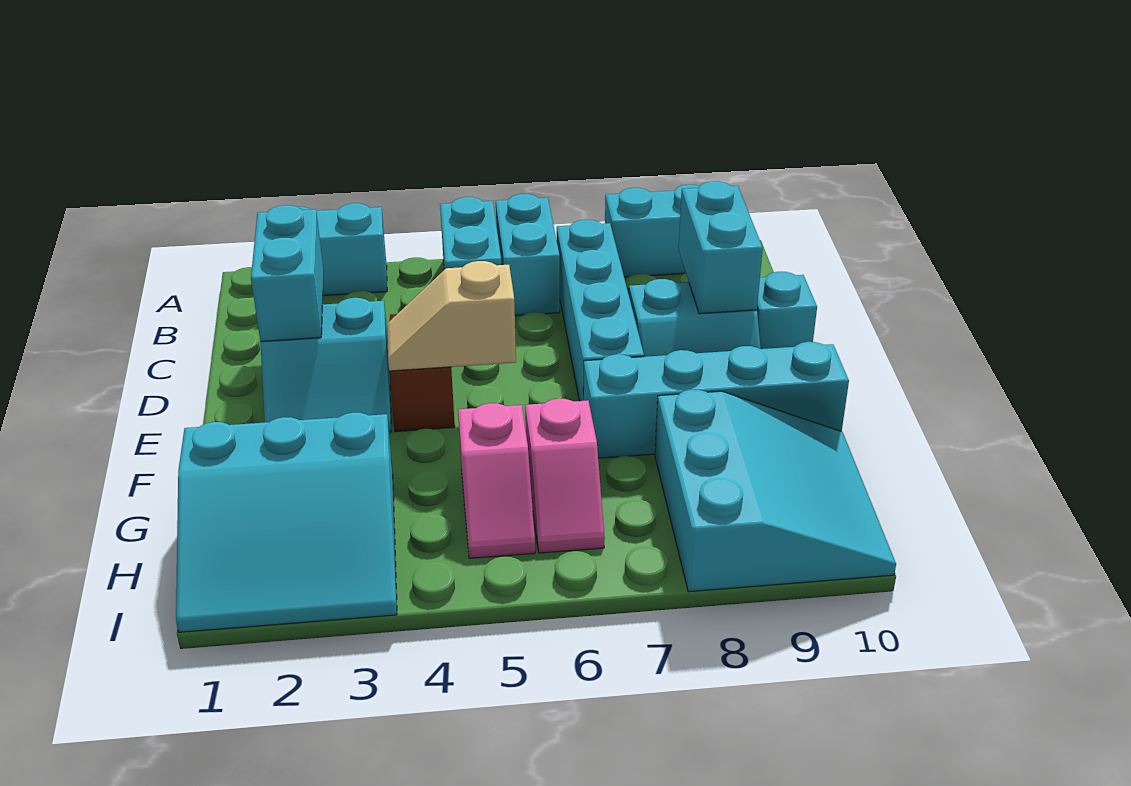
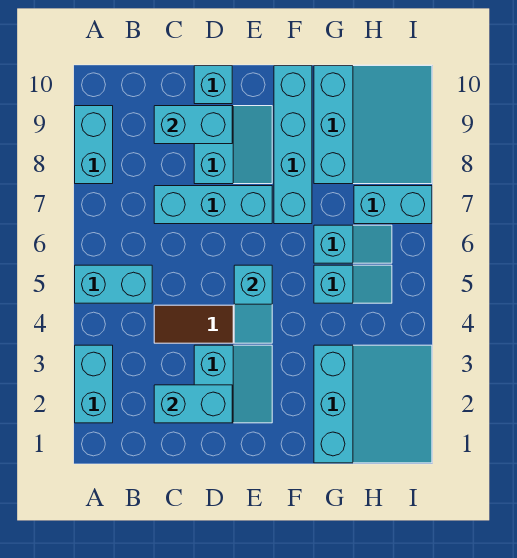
cyan brick A6:B6 level 1 -> cyan brick H7:I7 level 1
cyan brick B7:E7 level 1 -> cyan brick C7:E7 level 1
tan slope E4:E5 level 2 top 5 -> cyan slope E4:E5 level 2 top 5
pink slope G5:H5 level 1 top G -> cyan slope G5:H5 level 1 top G
pink slope G6:H6 level 1 top G -> cyan slope G6:H6 level 1 top G
cyan slope G8:I10 level 1 top 8 -> cyan slope G8:I10 level 1 top G

